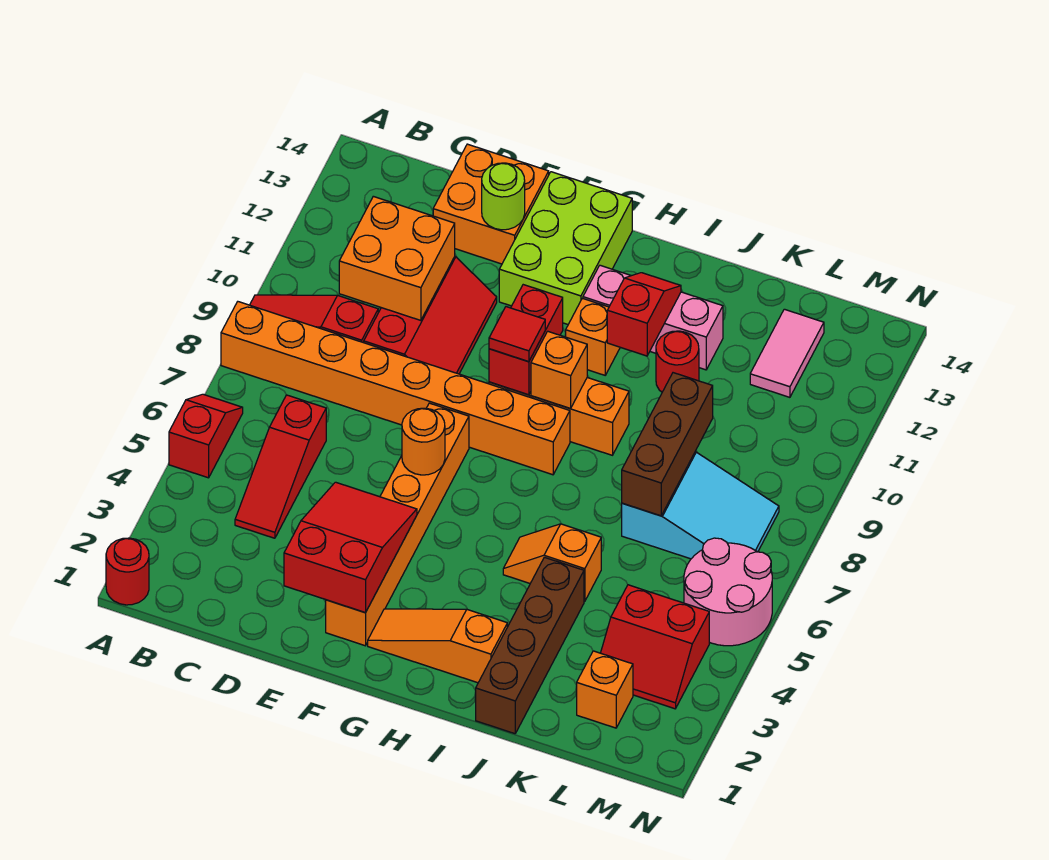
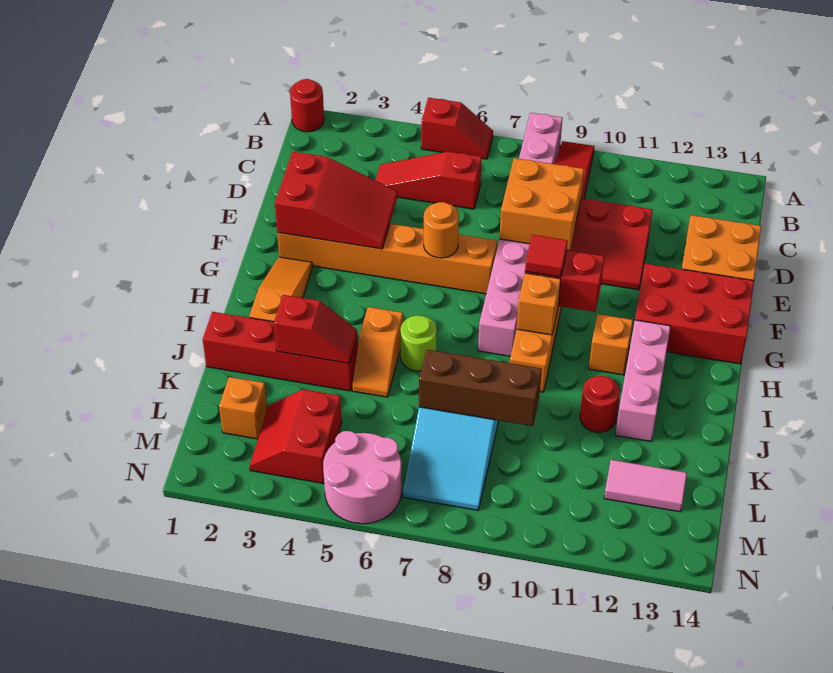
orange brick A8:H8 level 1 -> pink brick A8:H8 level 1
orange brick C10:D11 level 2 -> orange brick D8:E9 level 2
lime round brick E13 level 2 -> lime round brick I6 level 1
lime brick F12:G14 level 1 -> red brick F12:G14 level 1
orange slope I5:J5 level 1 top J -> orange slope I5:J5 level 1 top I
red slope I11:I12 level 2 top 11 -> red slope J3:J4 level 2 top 3
brown brick J1:J4 level 1 -> red brick J1:J4 level 1

